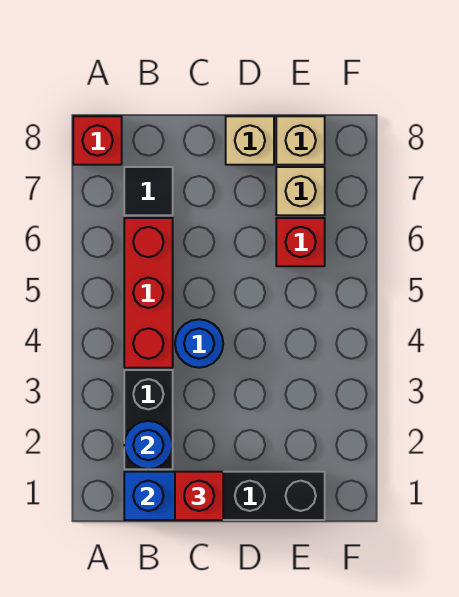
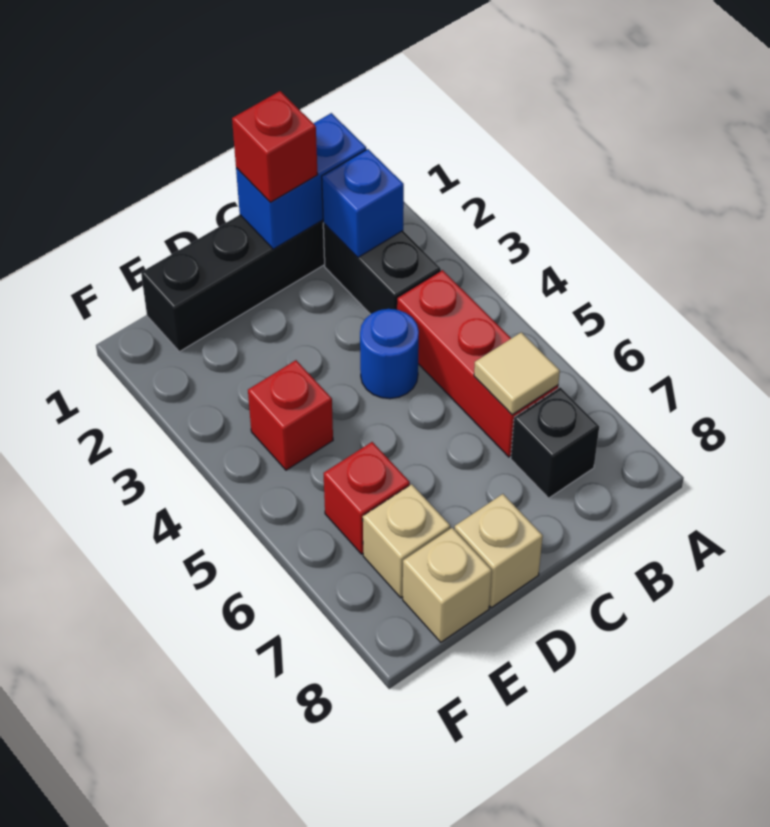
red brick A8 level 1 -> red brick E4 level 1
blue round brick B2 level 2 -> blue brick B2 level 2
none -> tan tile B6 level 2
black tile B7 level 1 -> black brick B7 level 1

